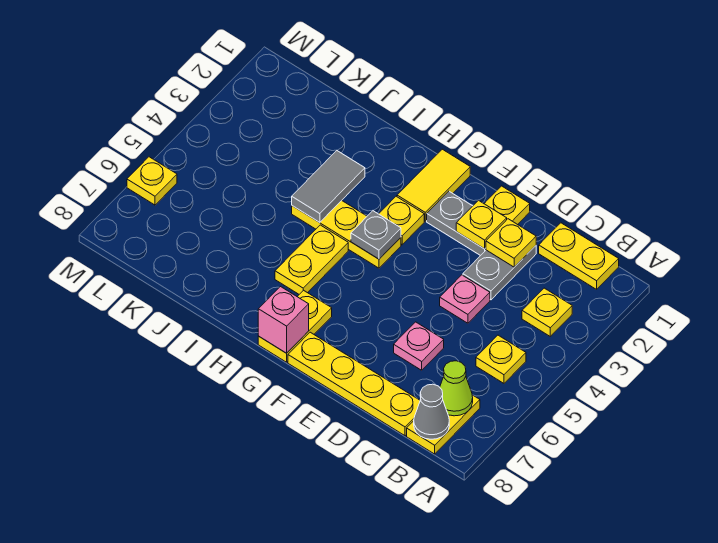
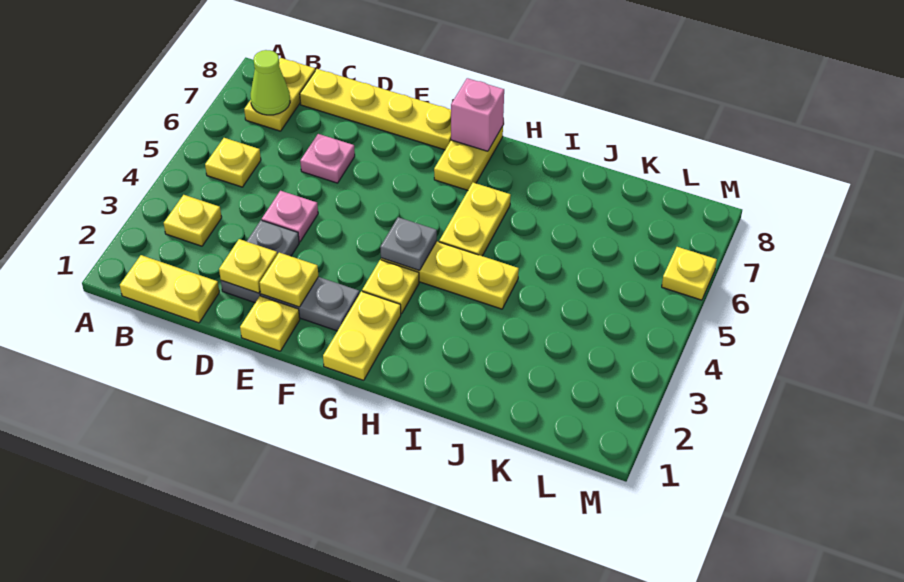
grey cone B8 level 2 -> none
yellow tile G1:G2 level 1 -> yellow plate G1:G2 level 1
grey tile I3:I4 level 2 -> none

